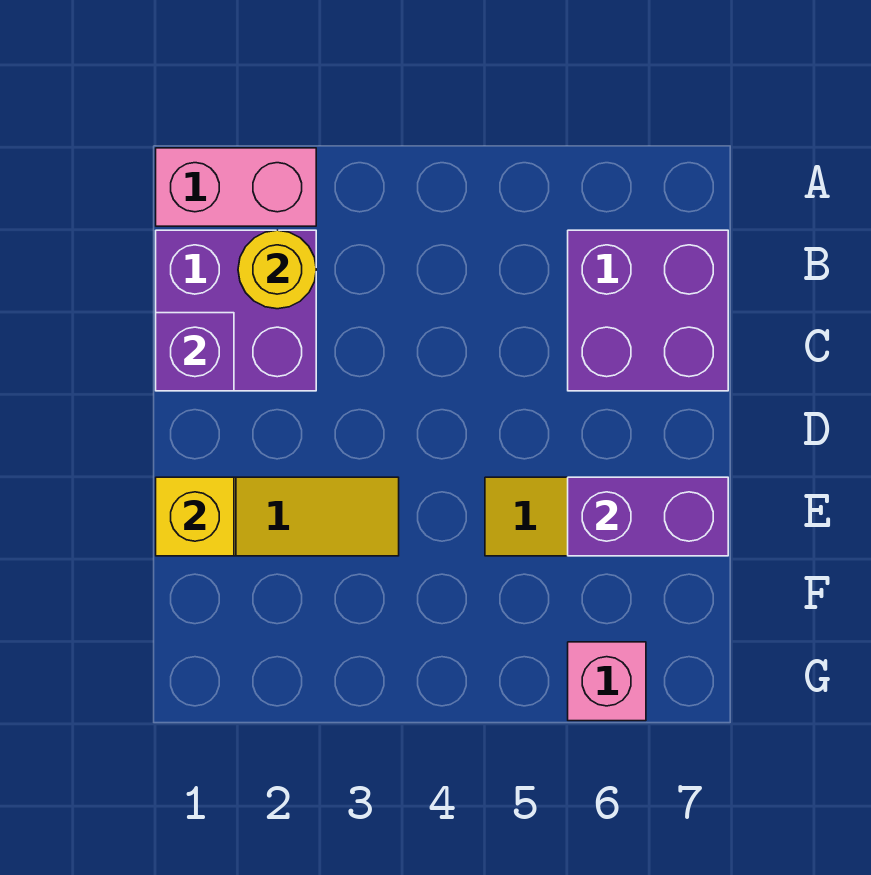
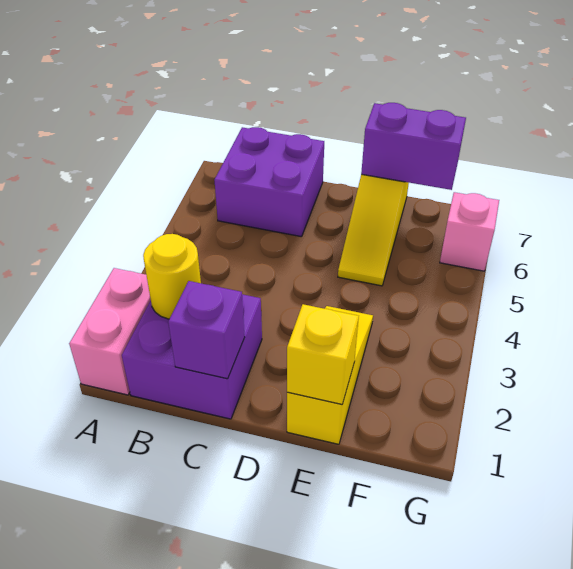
purple brick E6:E7 level 2 -> purple brick E7:F7 level 2

